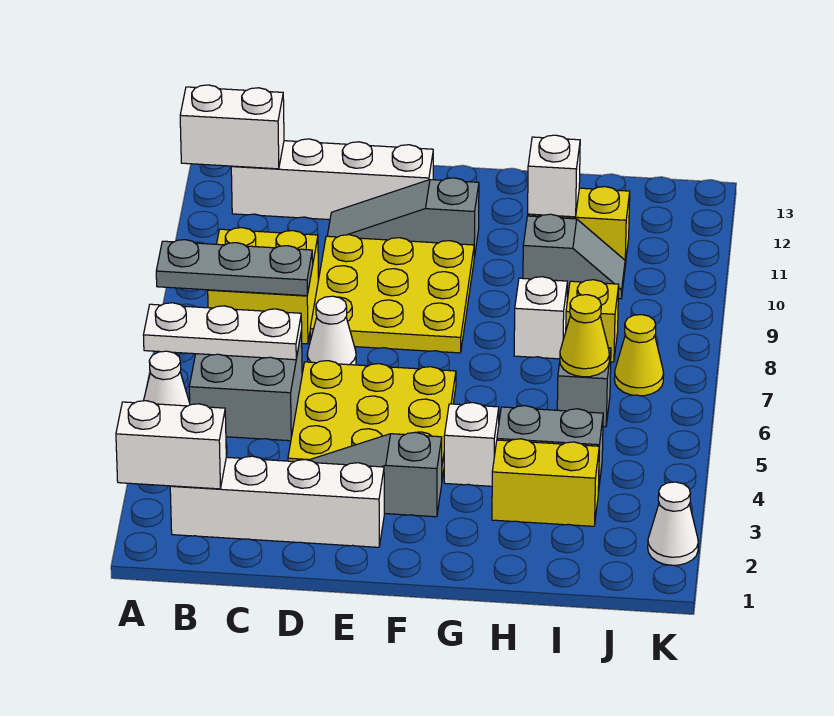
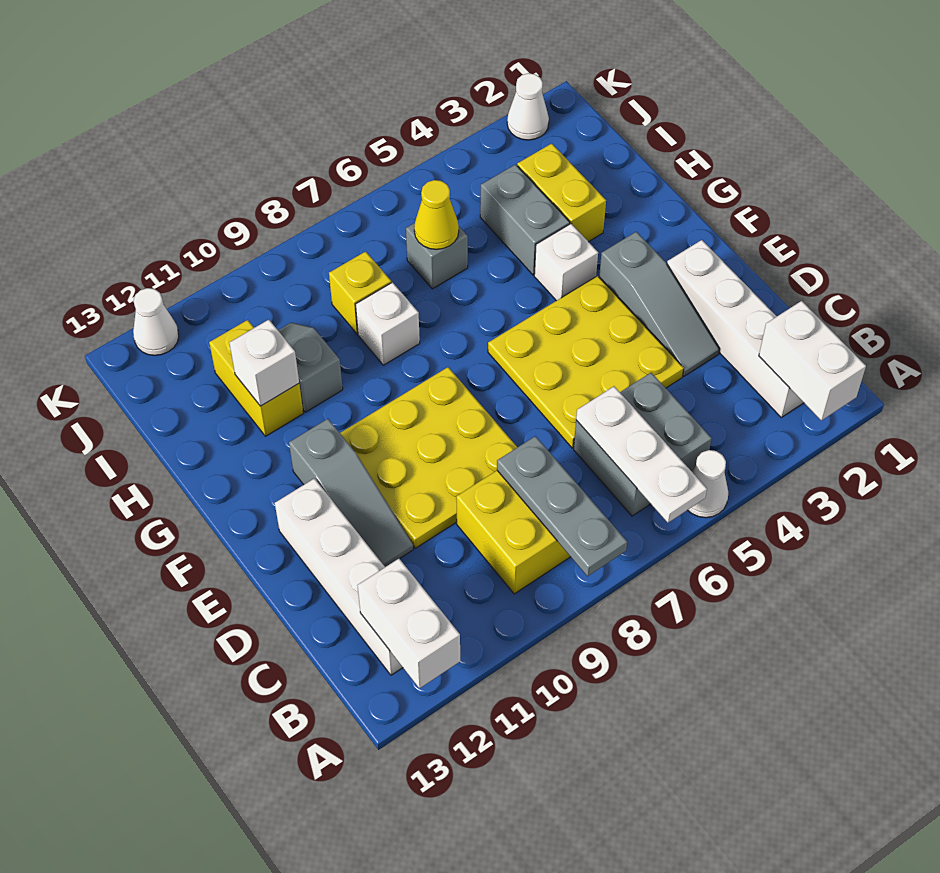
white cone D7 level 1 -> white cone K12 level 1
yellow cone J7 level 1 -> none

